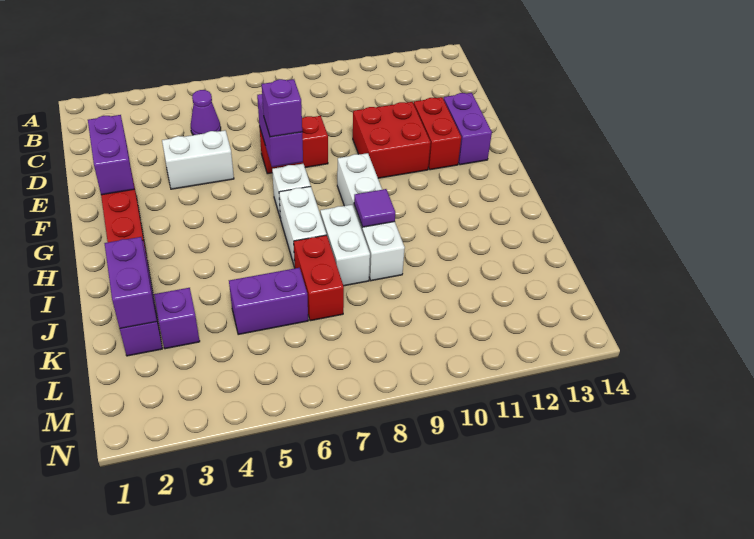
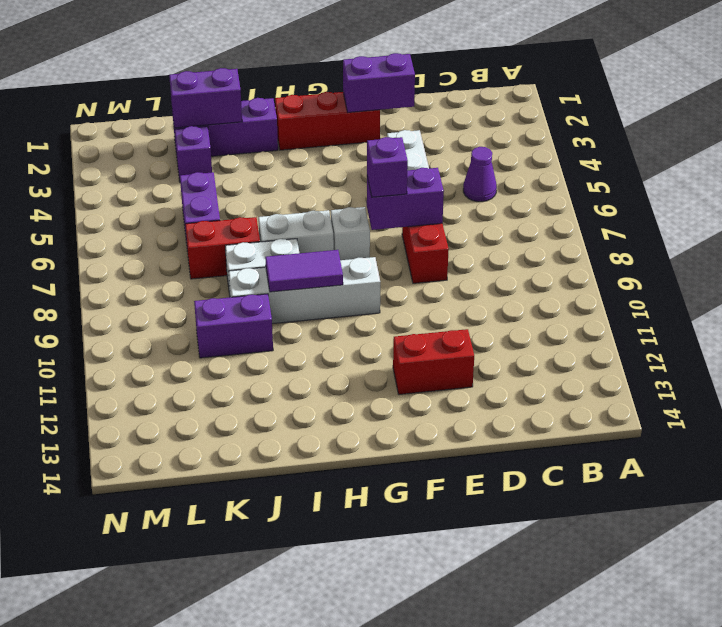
red brick E10:F11 level 1 -> none
purple brick E13:F13 level 1 -> purple brick J10:K10 level 1
purple tile I9 level 2 -> purple tile H9:I9 level 2

